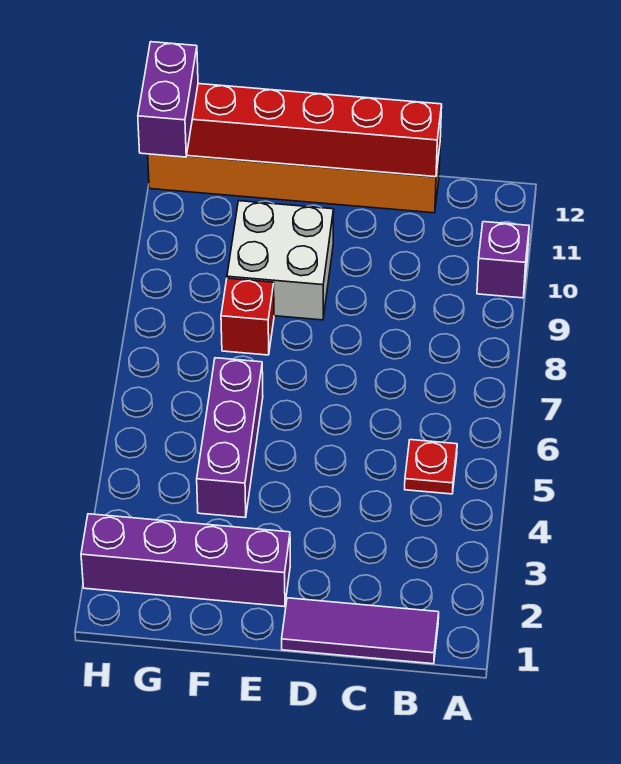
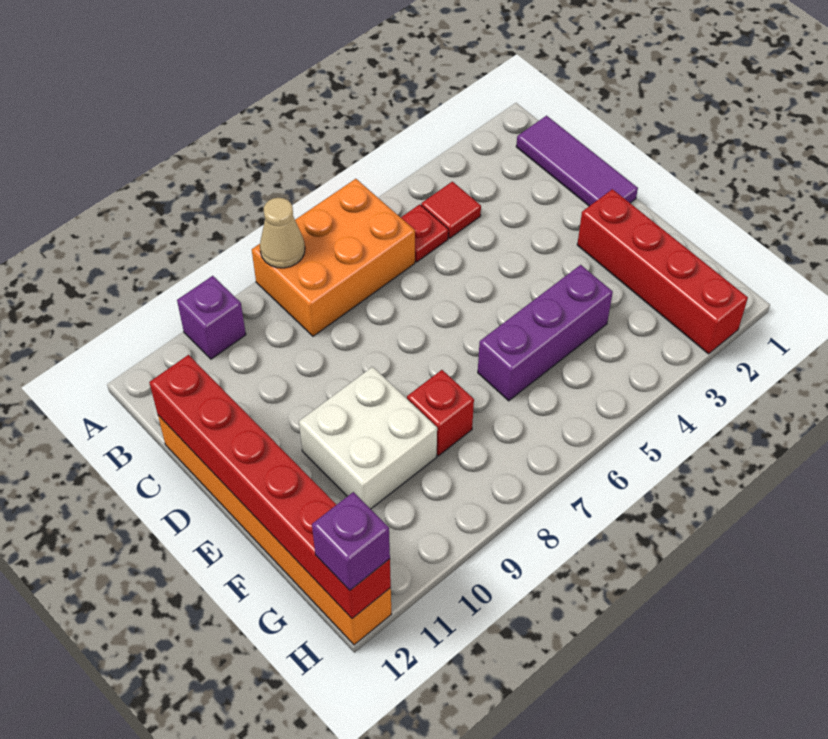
none -> orange brick A6:B8 level 1
none -> tan cone A8 level 2
none -> red tile B4 level 1
purple brick E2:H2 level 1 -> red brick E2:H2 level 1
purple brick H11:H12 level 3 -> purple brick H12 level 3

